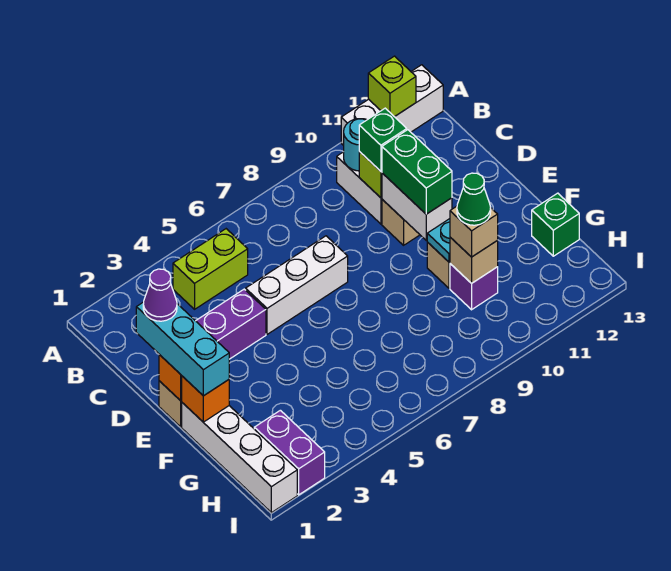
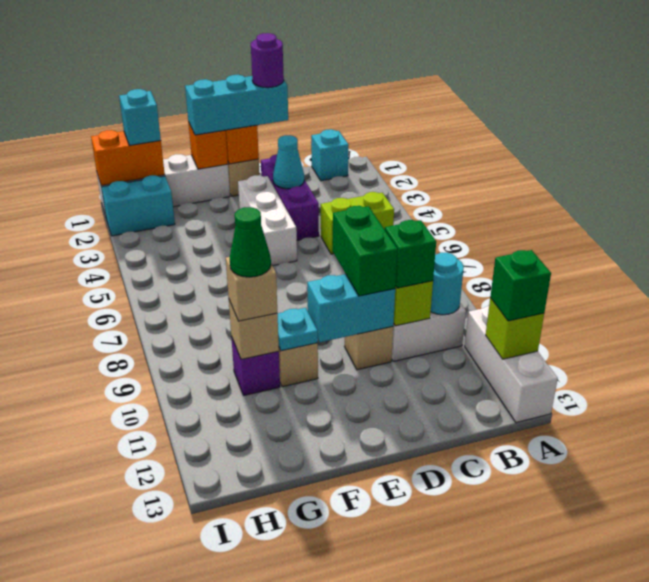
none -> cyan brick B1 level 1
lime brick B4:B5 level 1 -> lime brick B5:C5 level 1
purple cone D1 level 4 -> purple round brick D1 level 4
none -> cyan cone D3 level 2
white brick D5:D7 level 1 -> white brick E3:E5 level 1
white brick D10:E10 level 2 -> cyan brick D10:E10 level 2
green brick D10:E10 level 3 -> green brick D9:D10 level 3
green brick G13 level 1 -> green brick A12 level 3
none -> orange brick H1:I1 level 2
none -> cyan brick H1 level 3
purple brick H2:I2 level 1 -> cyan brick H2:I2 level 1

